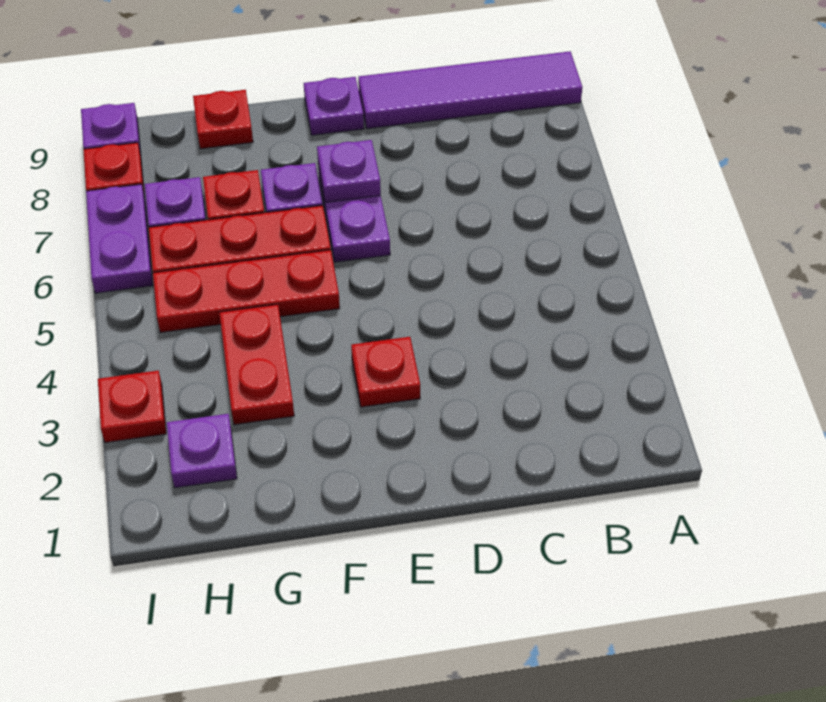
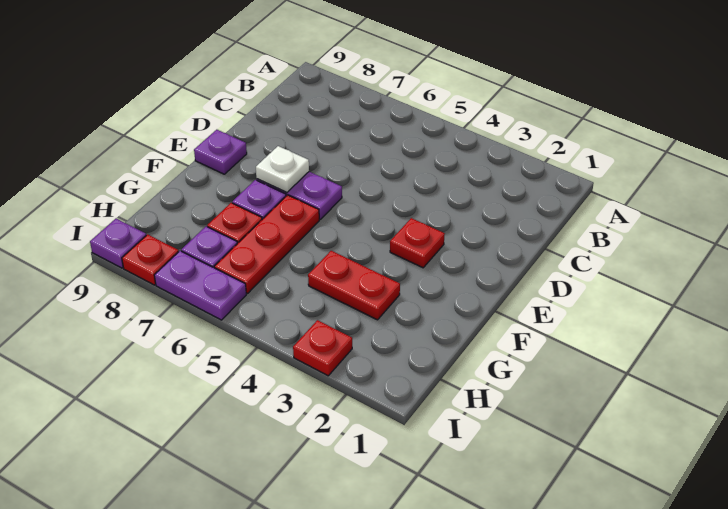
purple tile A9:D9 level 1 -> none
purple plate E7 level 2 -> white plate E7 level 2
red plate F5:H5 level 1 -> none
red plate G9 level 1 -> none
purple plate H2 level 1 -> none

